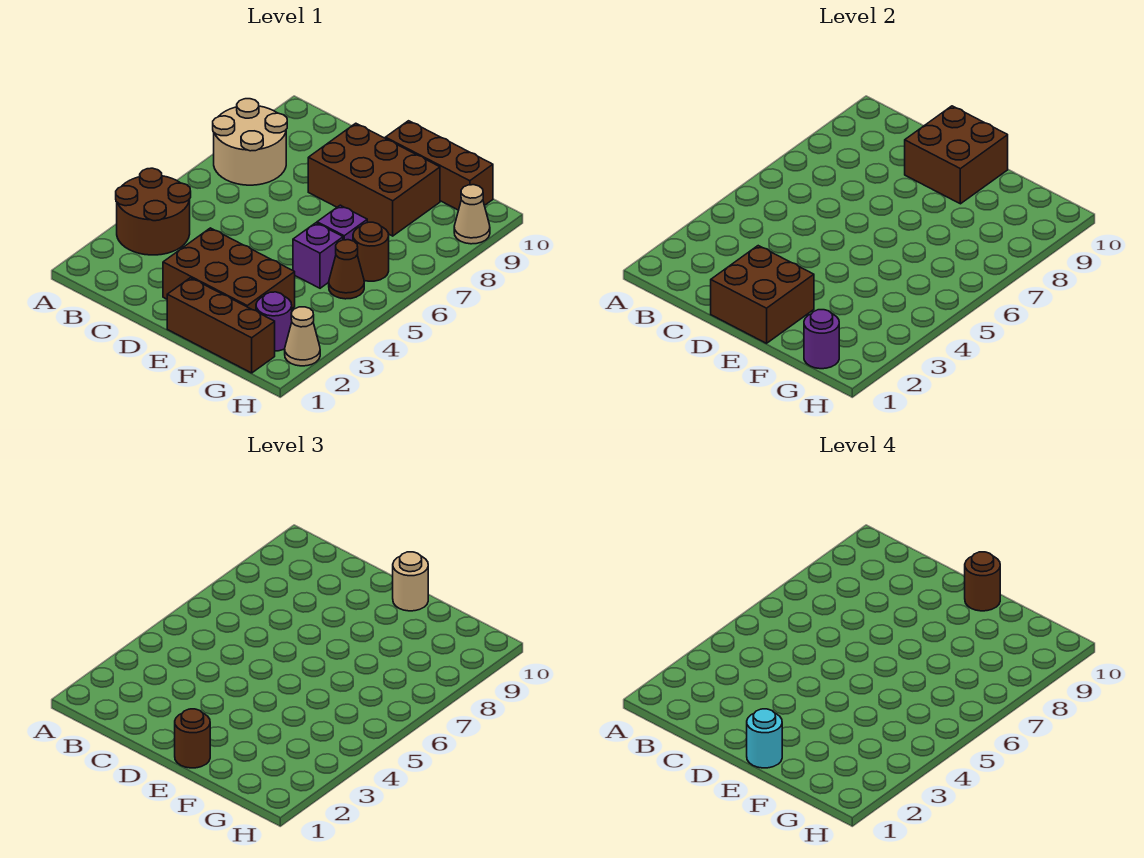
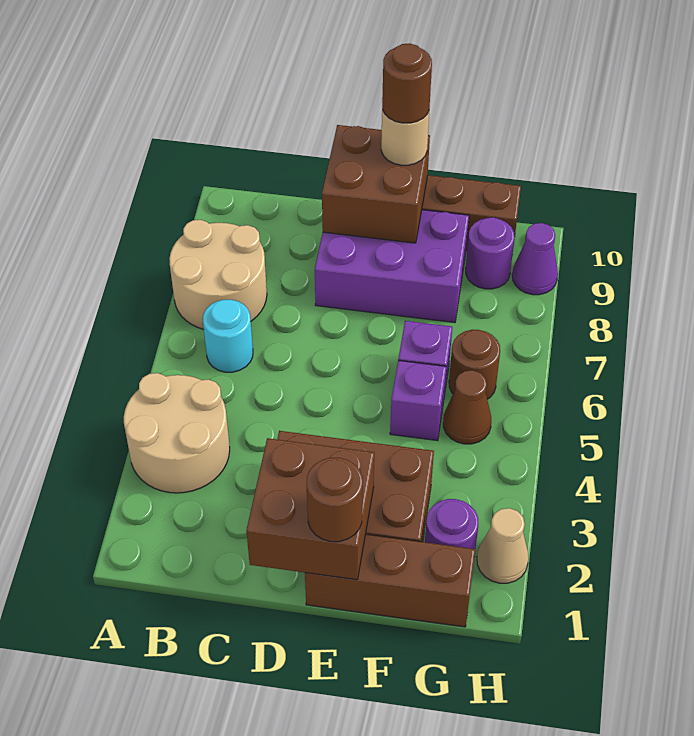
brown round brick A3:B4 level 1 -> tan round brick A3:B4 level 1
brown brick D8:F9 level 1 -> purple brick D8:F9 level 1
cyan round brick E1 level 4 -> cyan round brick B6 level 1
purple round brick G1 level 2 -> purple round brick G9 level 1
tan cone H9 level 1 -> purple cone H9 level 1

